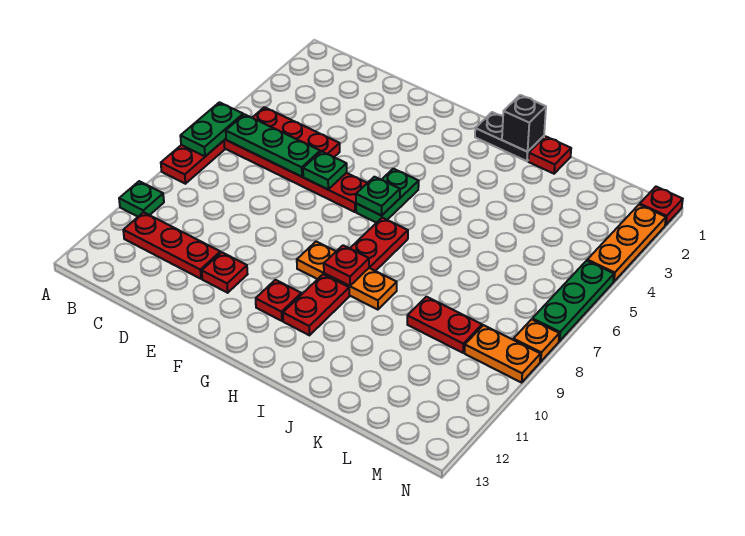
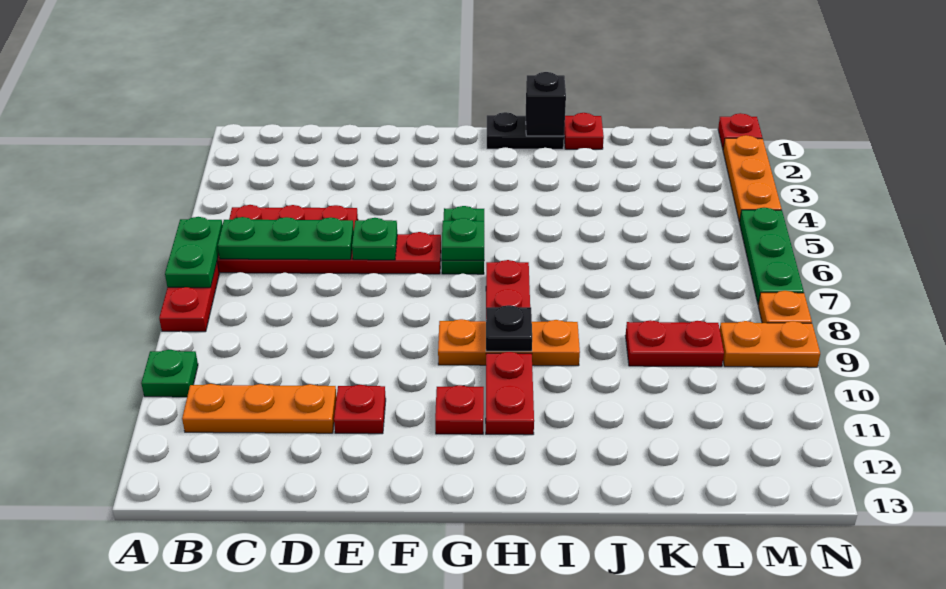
red plate B11:D11 level 1 -> orange plate B11:D11 level 1
red plate H9 level 2 -> black plate H9 level 2

